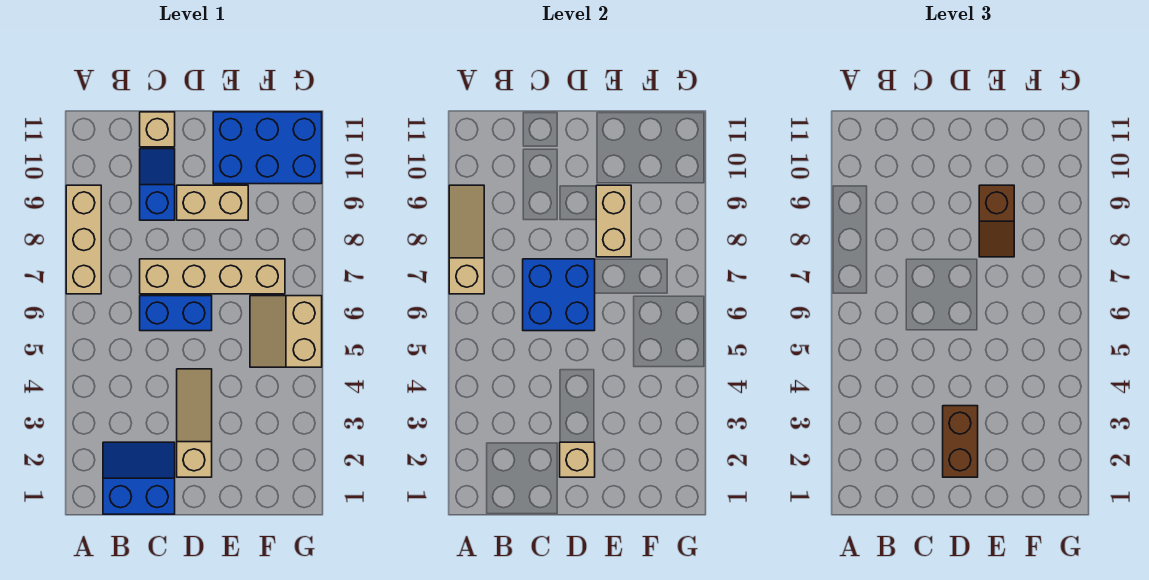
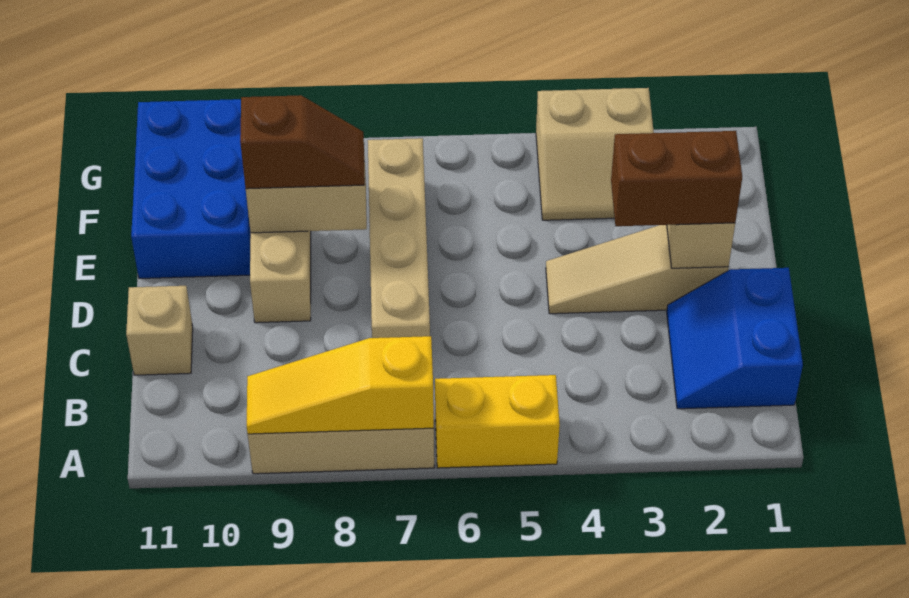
none -> yellow brick A5:A6 level 1
tan slope A7:A9 level 2 top 7 -> yellow slope A7:A9 level 2 top 7
blue brick C6:D6 level 1 -> none
blue brick C6:D7 level 2 -> none
blue slope C9:C10 level 1 top 9 -> none
tan slope F5:G6 level 1 top G -> tan slope F3:G4 level 1 top G

